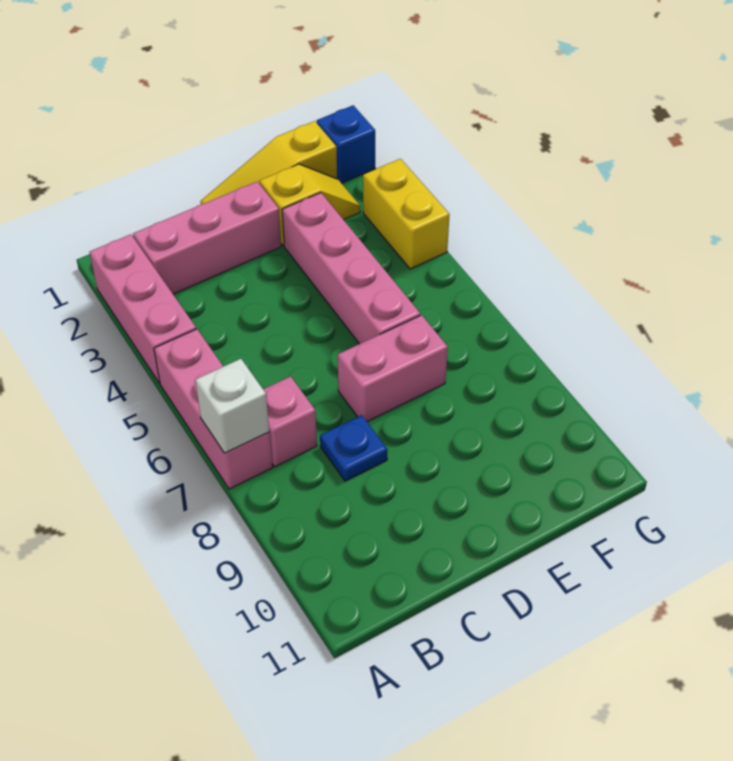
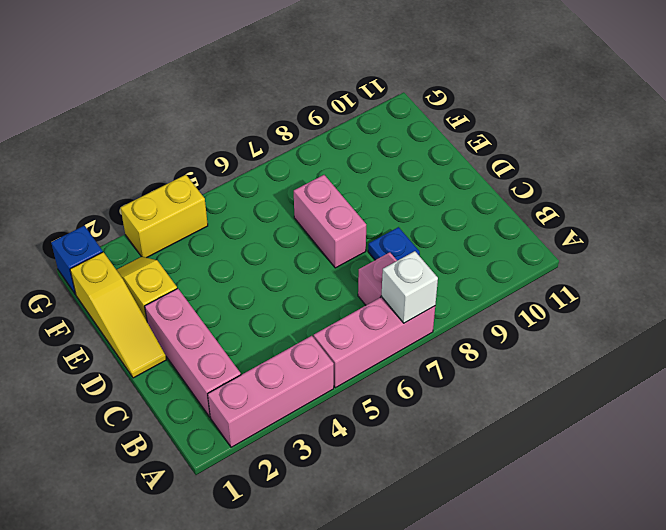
pink brick E3:E6 level 1 -> none

